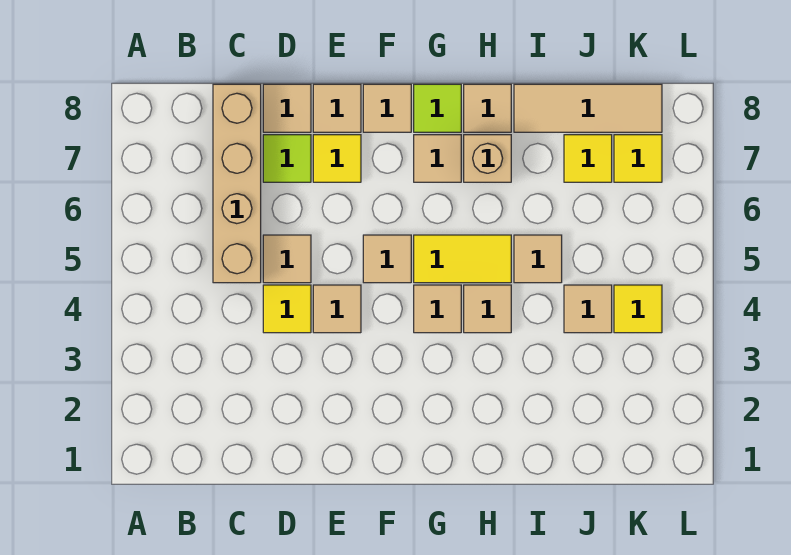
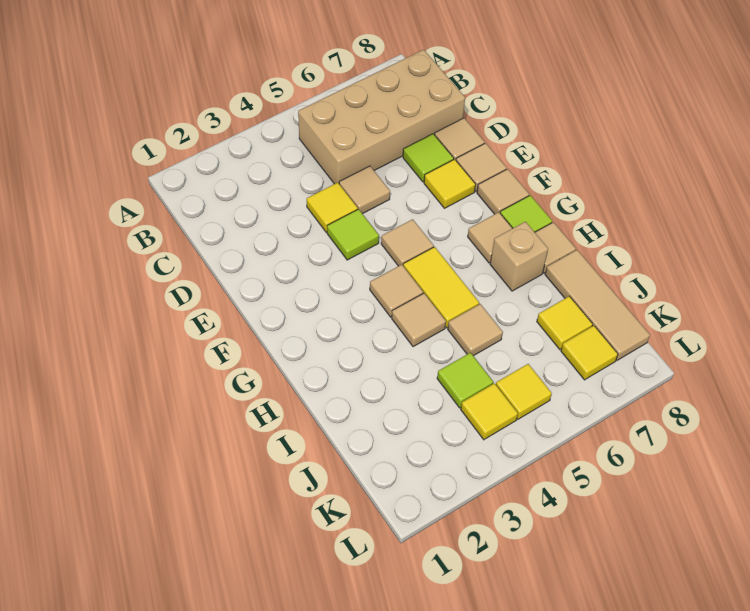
tan brick C5:C8 level 1 -> tan brick B5:C8 level 1
tan tile E4 level 1 -> lime tile E4 level 1
tan tile J4 level 1 -> lime tile J4 level 1
none -> yellow tile K5 level 1

